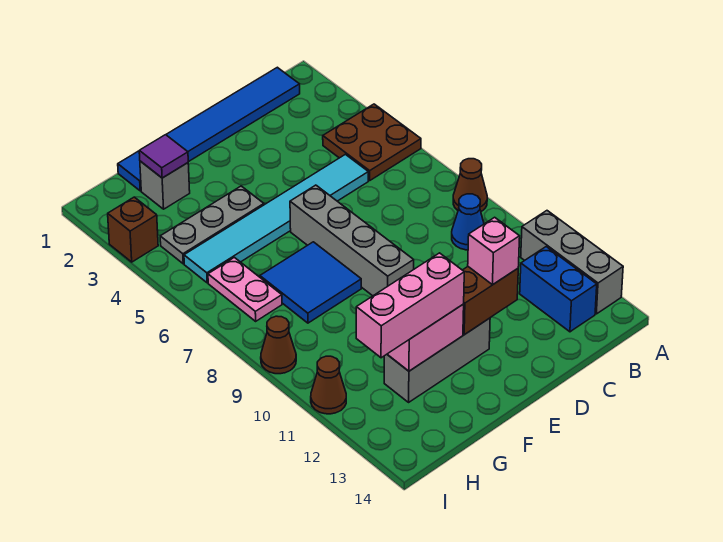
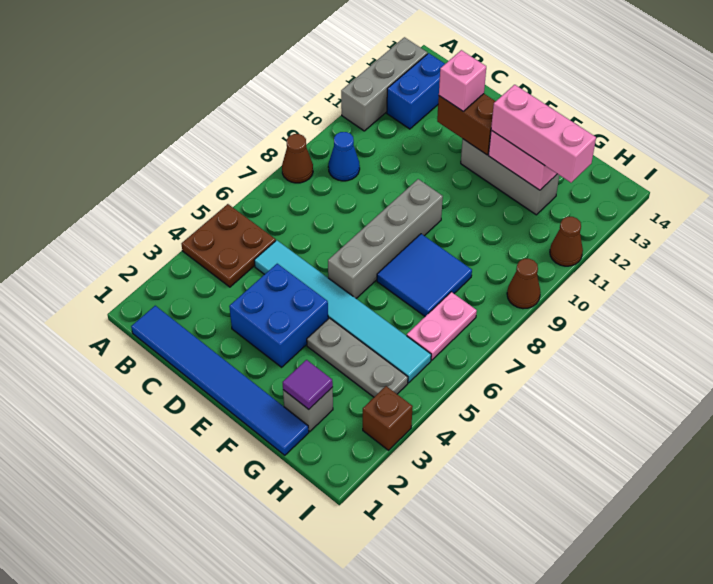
none -> blue brick D3:E4 level 1

